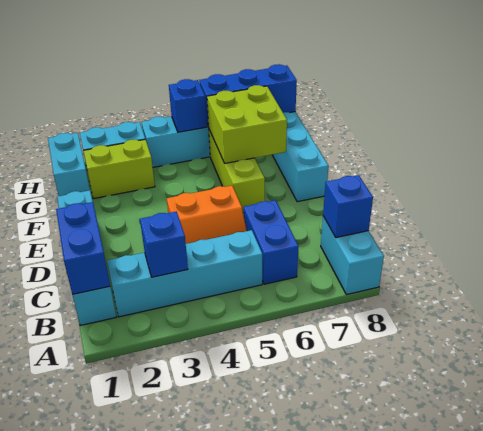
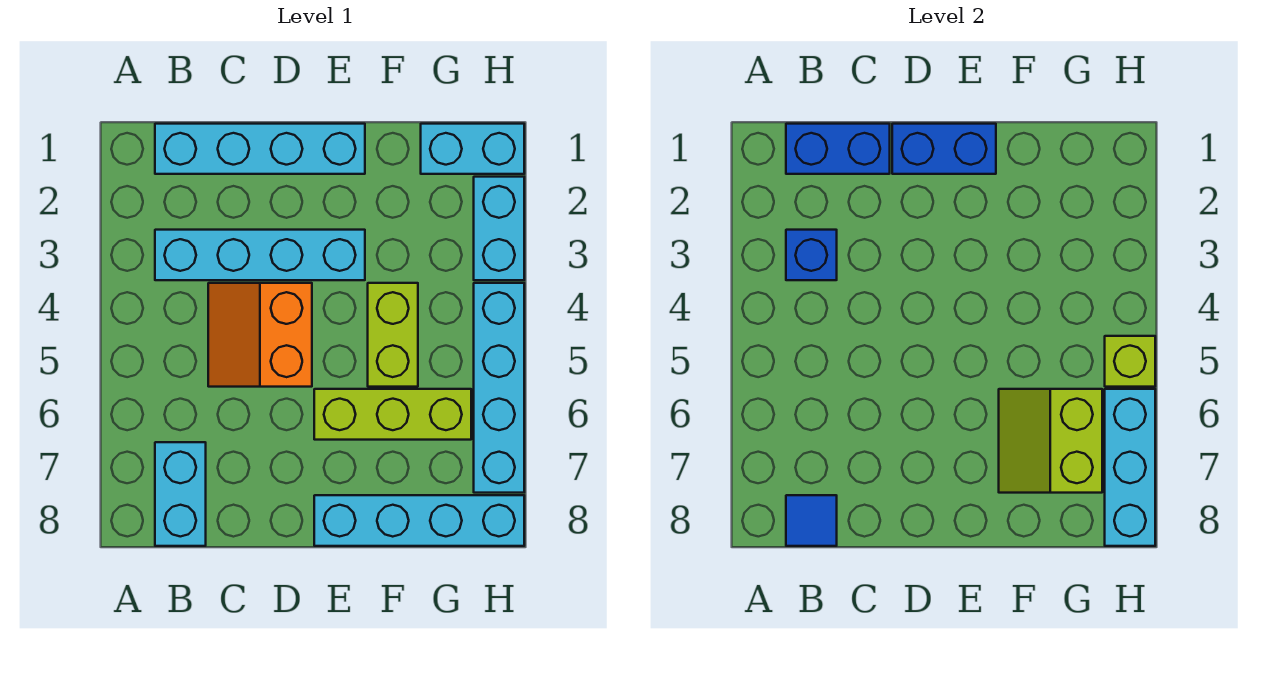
cyan brick A8:B8 level 1 -> cyan brick B7:B8 level 1
cyan brick B2:B5 level 1 -> cyan brick B3:E3 level 1
blue brick B6:C6 level 1 -> blue brick D1:E1 level 2
blue brick B8 level 2 -> blue tile B8 level 2
lime brick F6:G7 level 2 -> lime slope F6:G7 level 2 top G
lime brick G2:G3 level 1 -> lime brick F4:F5 level 1
blue brick H5 level 2 -> lime brick H5 level 2
blue brick H6:H8 level 2 -> cyan brick H6:H8 level 2

